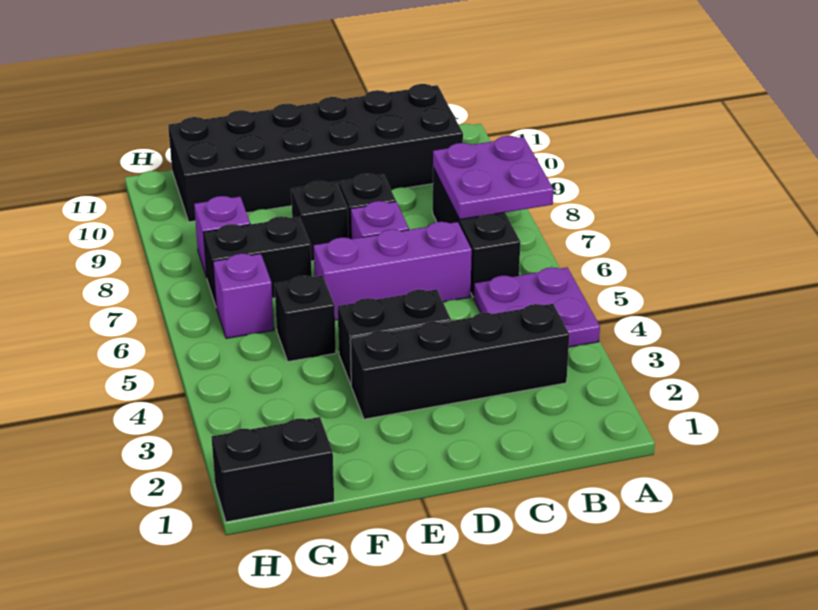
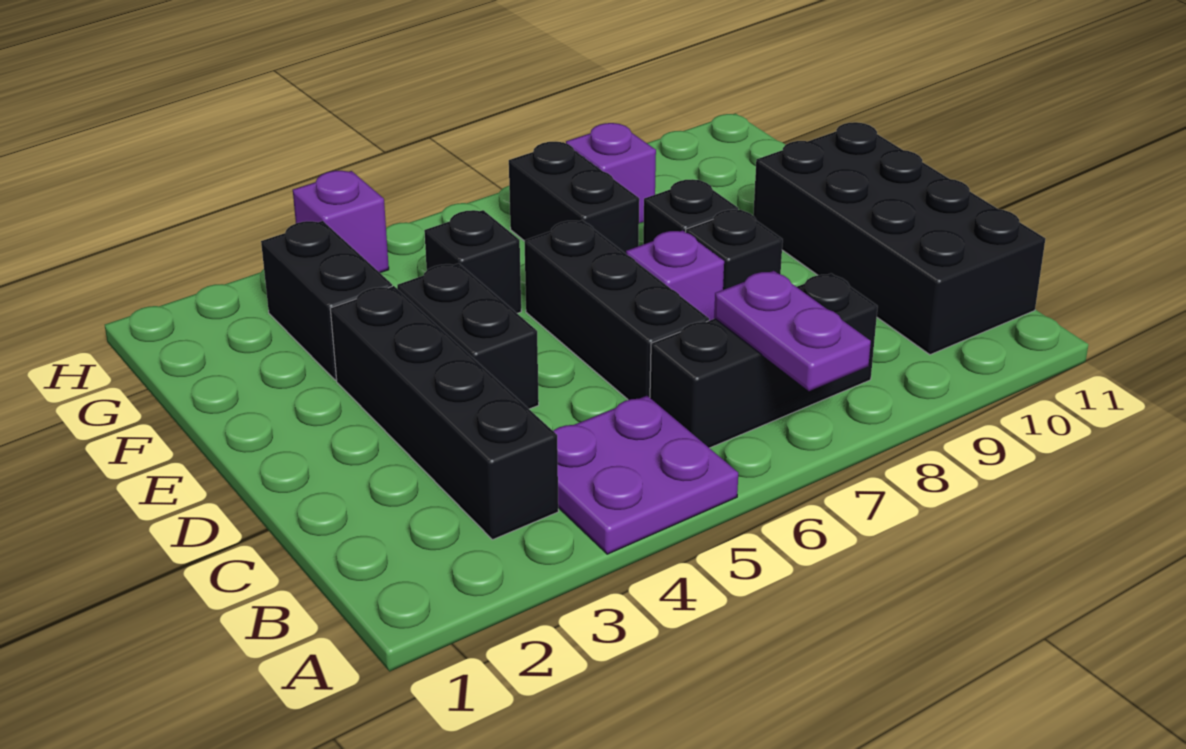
purple plate A7:B8 level 2 -> purple plate A7:B7 level 2
black brick B10:G11 level 1 -> black brick B10:E11 level 1
purple brick C6:E6 level 1 -> black brick C6:E6 level 1
black brick G1:H1 level 1 -> black brick F3:G3 level 1
purple brick G6 level 1 -> purple brick H4 level 1

